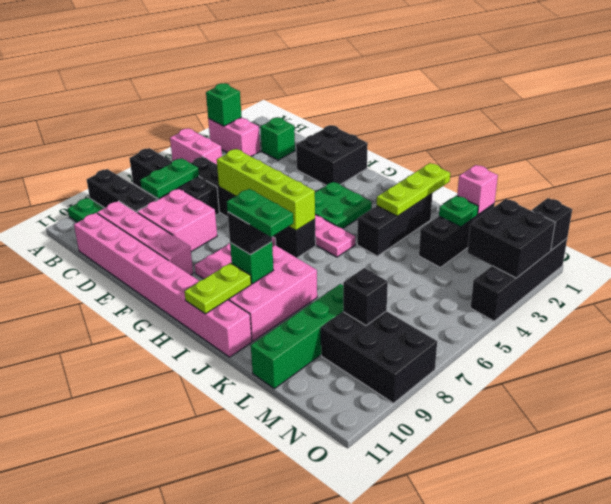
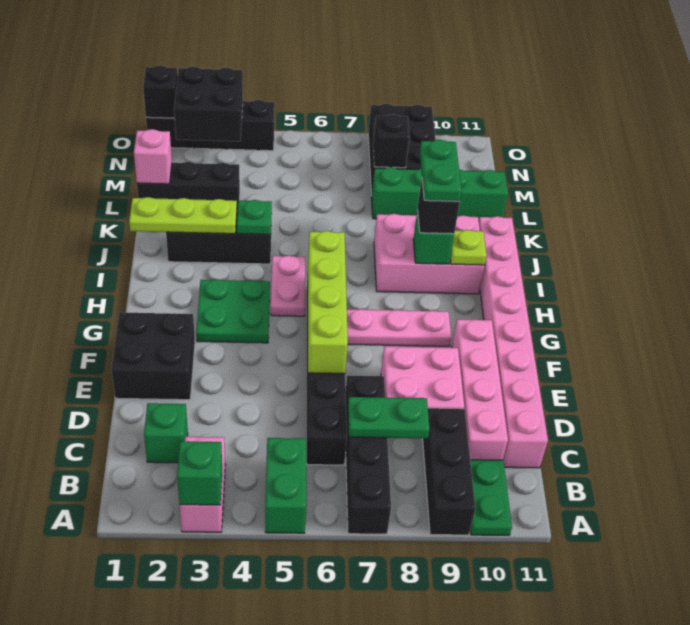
pink brick A5:B5 level 1 -> green brick A5:B5 level 1
lime plate I10:I11 level 2 -> lime plate I10 level 2
green plate L2 level 2 -> green plate J4 level 2

